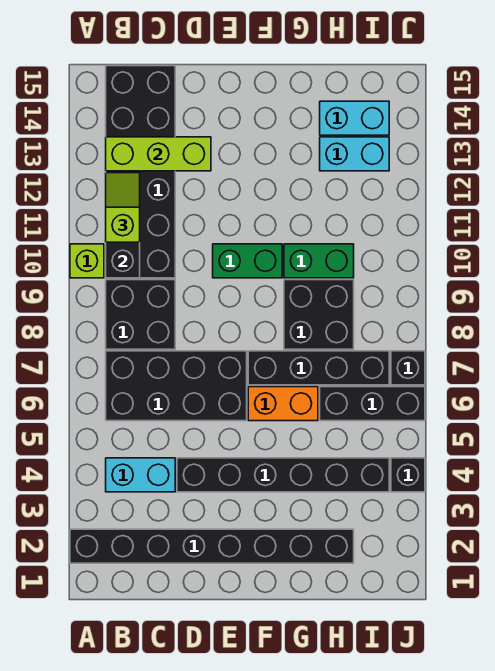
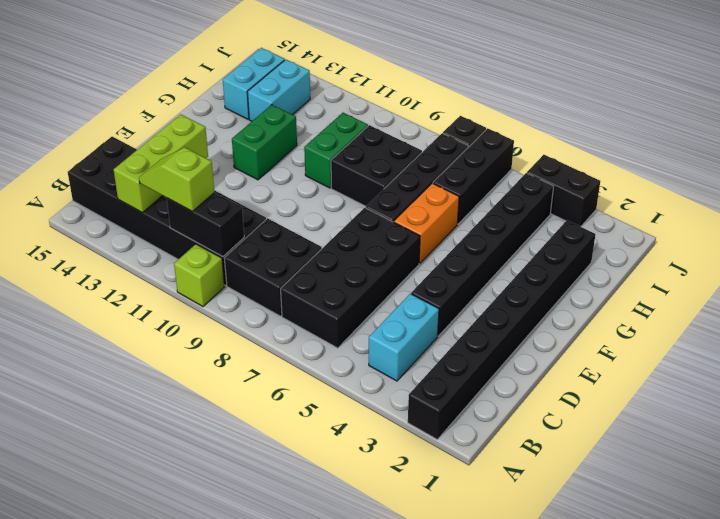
green brick E10:F10 level 1 -> green brick F12:G12 level 1
black brick J4 level 1 -> black brick J3:J4 level 1

